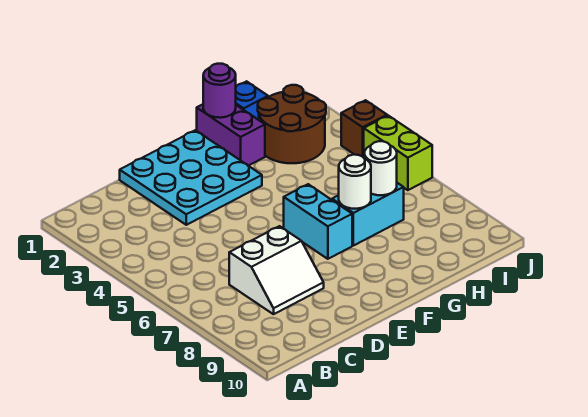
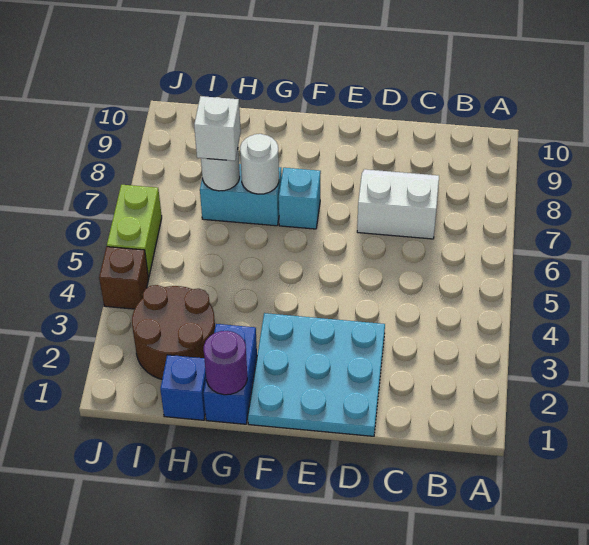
cyan brick F6:F7 level 1 -> cyan brick F7 level 1
purple brick G1:G2 level 1 -> blue brick G1:G2 level 1
none -> white brick H7 level 3

